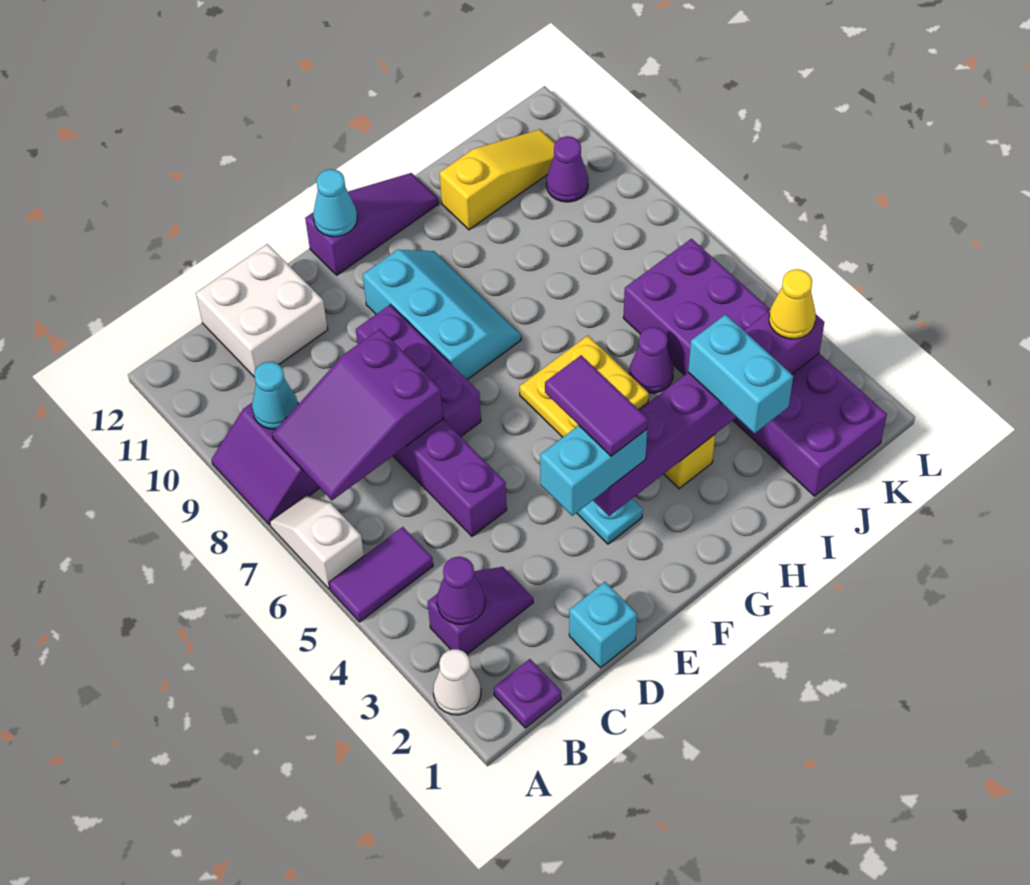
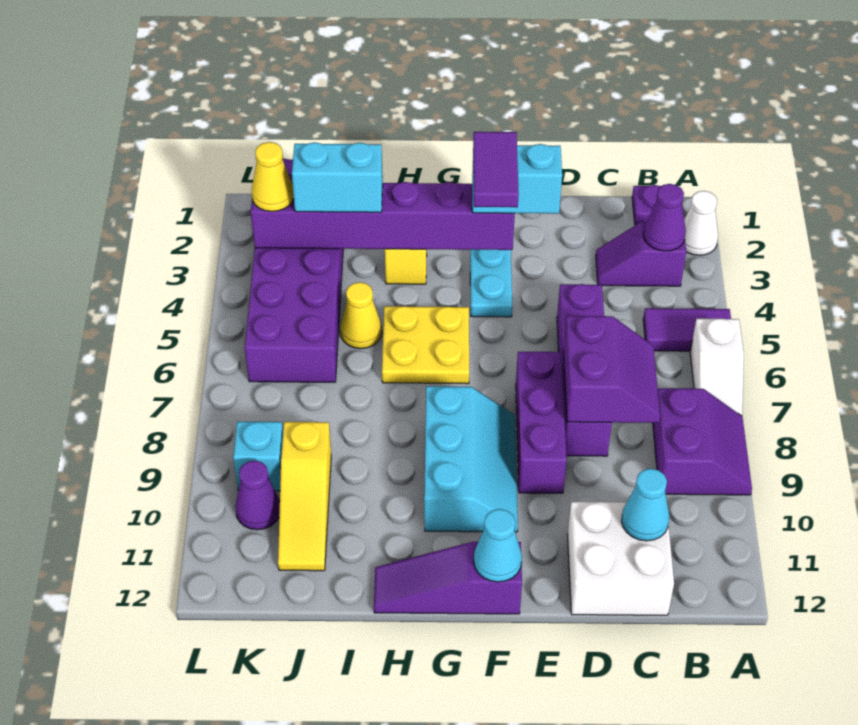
purple slope B7:D8 level 2 top D -> purple slope C7:D8 level 2 top D
cyan cone B9 level 2 -> cyan cone C11 level 2
cyan brick D1 level 1 -> cyan brick K9 level 1
cyan slope F8:G10 level 1 top F -> cyan slope F8:G10 level 1 top G
cyan brick I2:I3 level 3 -> cyan brick I3:J3 level 3
purple cone I5 level 1 -> yellow cone I5 level 1
yellow slope I11:K11 level 1 top I -> yellow slope J9:J11 level 1 top 9

